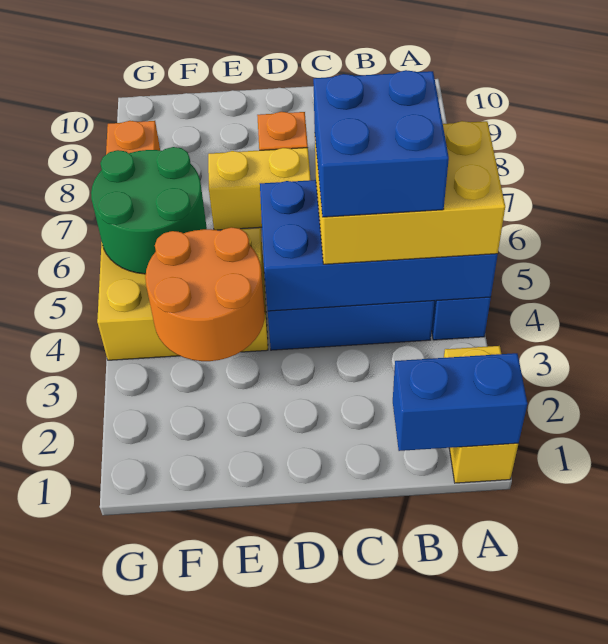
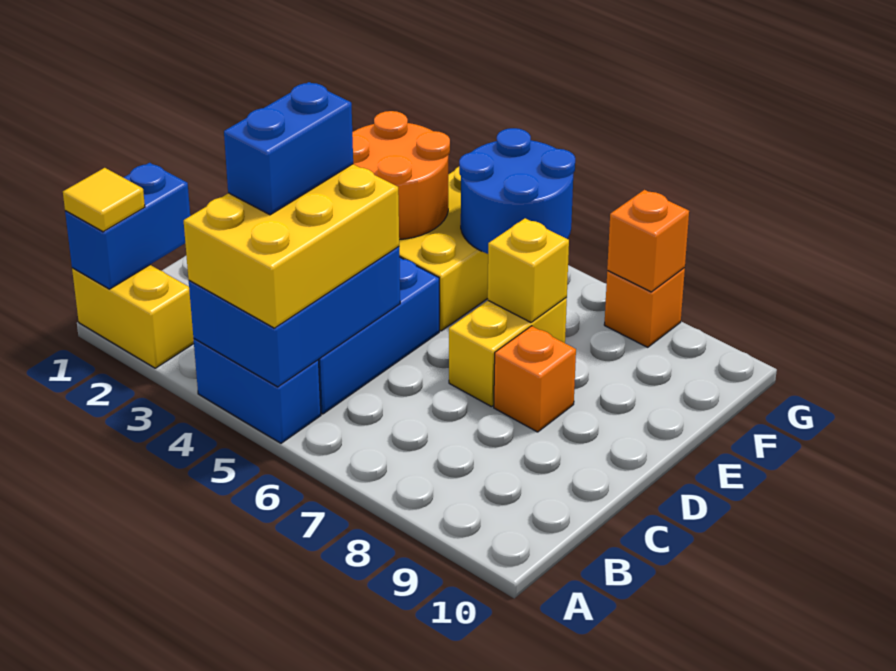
none -> yellow tile A1 level 3
blue brick A4:D5 level 2 -> blue brick A4:C5 level 2
blue brick B4:C5 level 4 -> blue brick B4:C4 level 4
none -> yellow brick E7 level 2
green round brick F5:G6 level 2 -> blue round brick F5:G6 level 2
none -> orange brick G8 level 2

